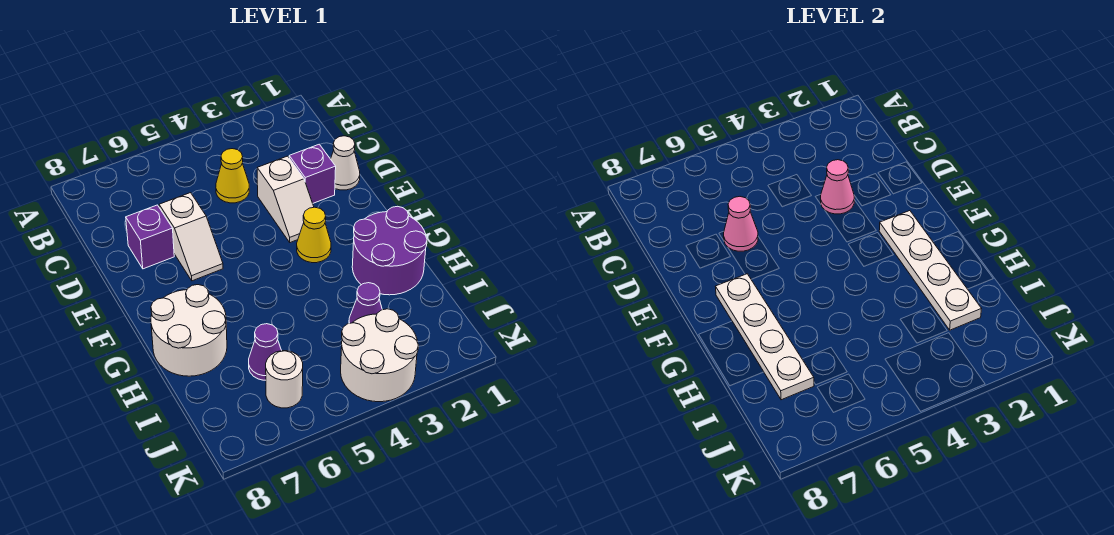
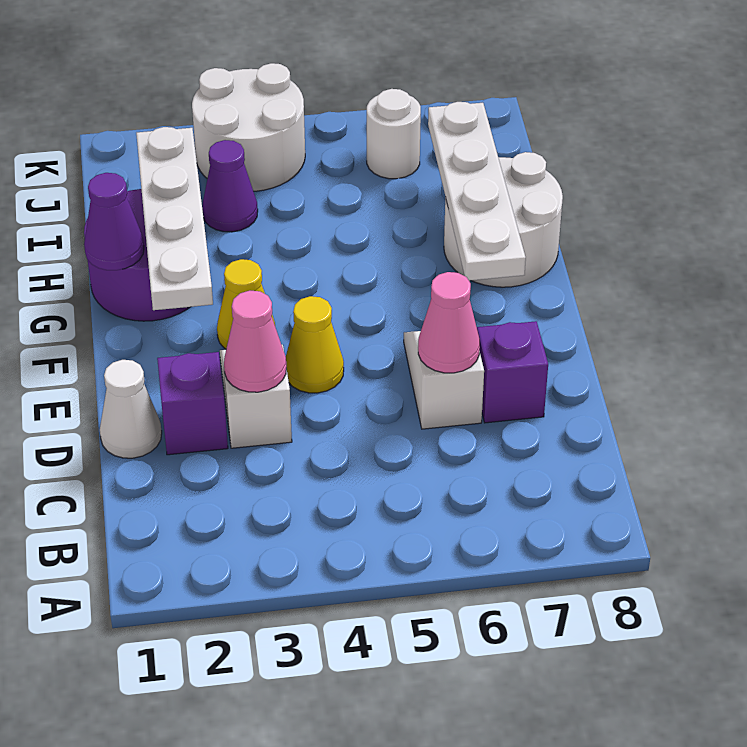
yellow cone C4 level 1 -> yellow cone E4 level 1
purple cone I6 level 1 -> purple cone G1 level 2

